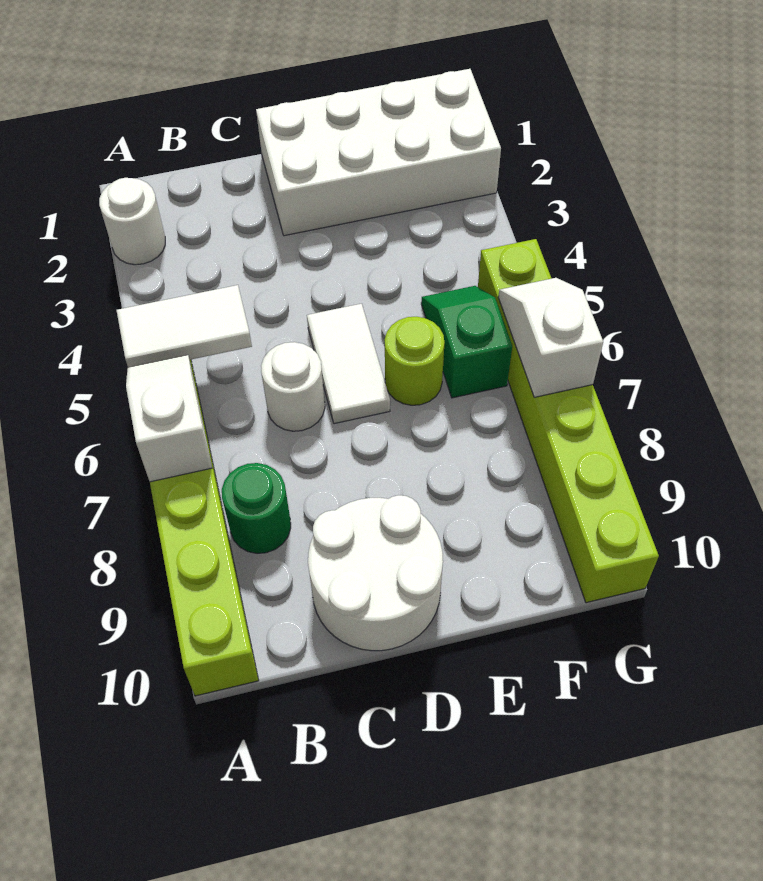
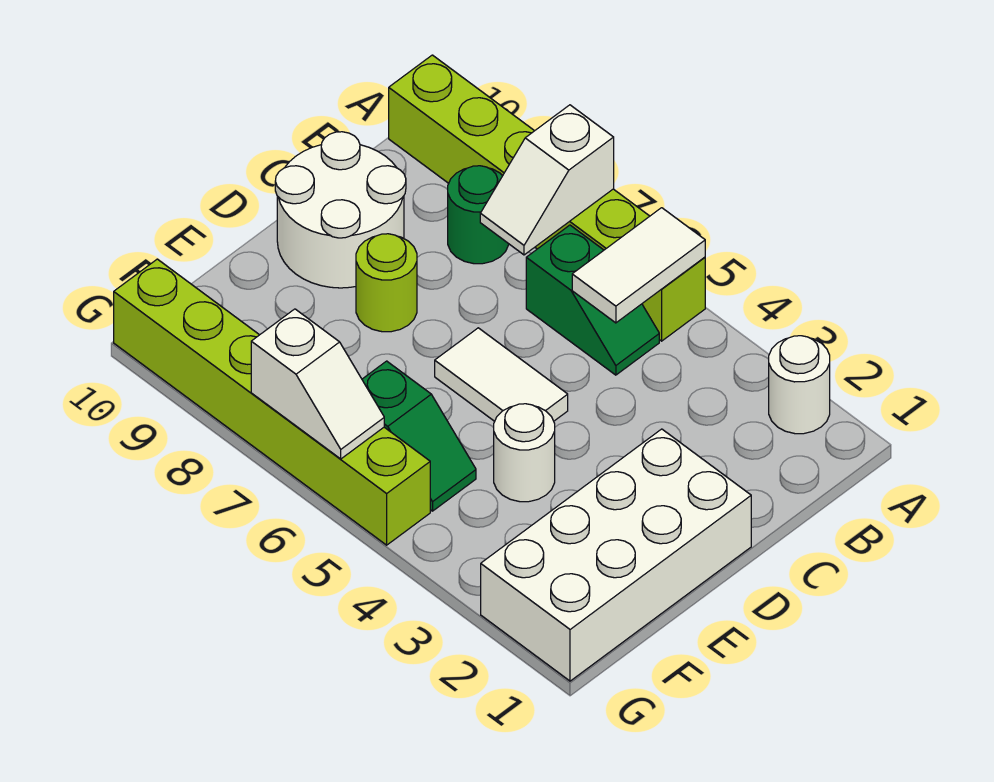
white slope A6:A7 level 2 top 7 -> white slope A7:B7 level 2 top A
none -> green slope B5:B6 level 1 top 6
white round brick C6 level 1 -> white round brick E4 level 1
lime round brick E6 level 1 -> lime round brick D8 level 1

